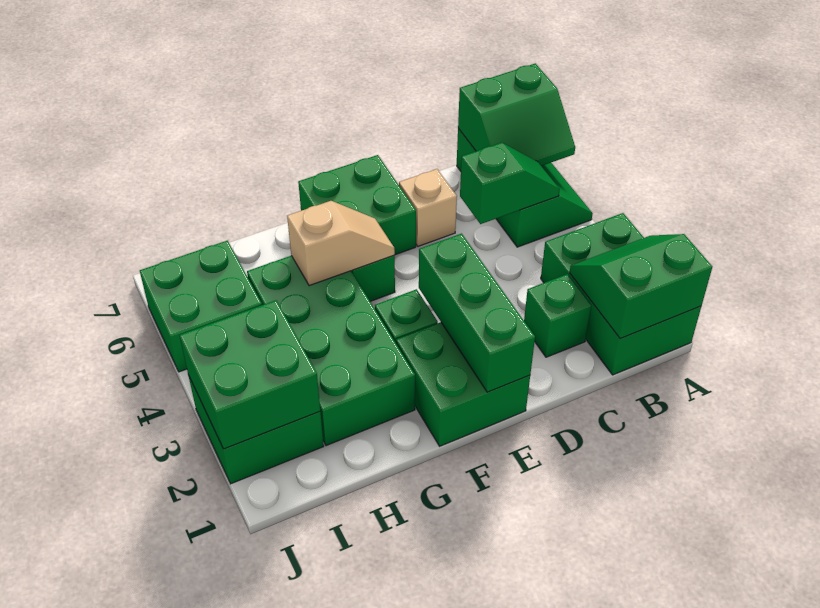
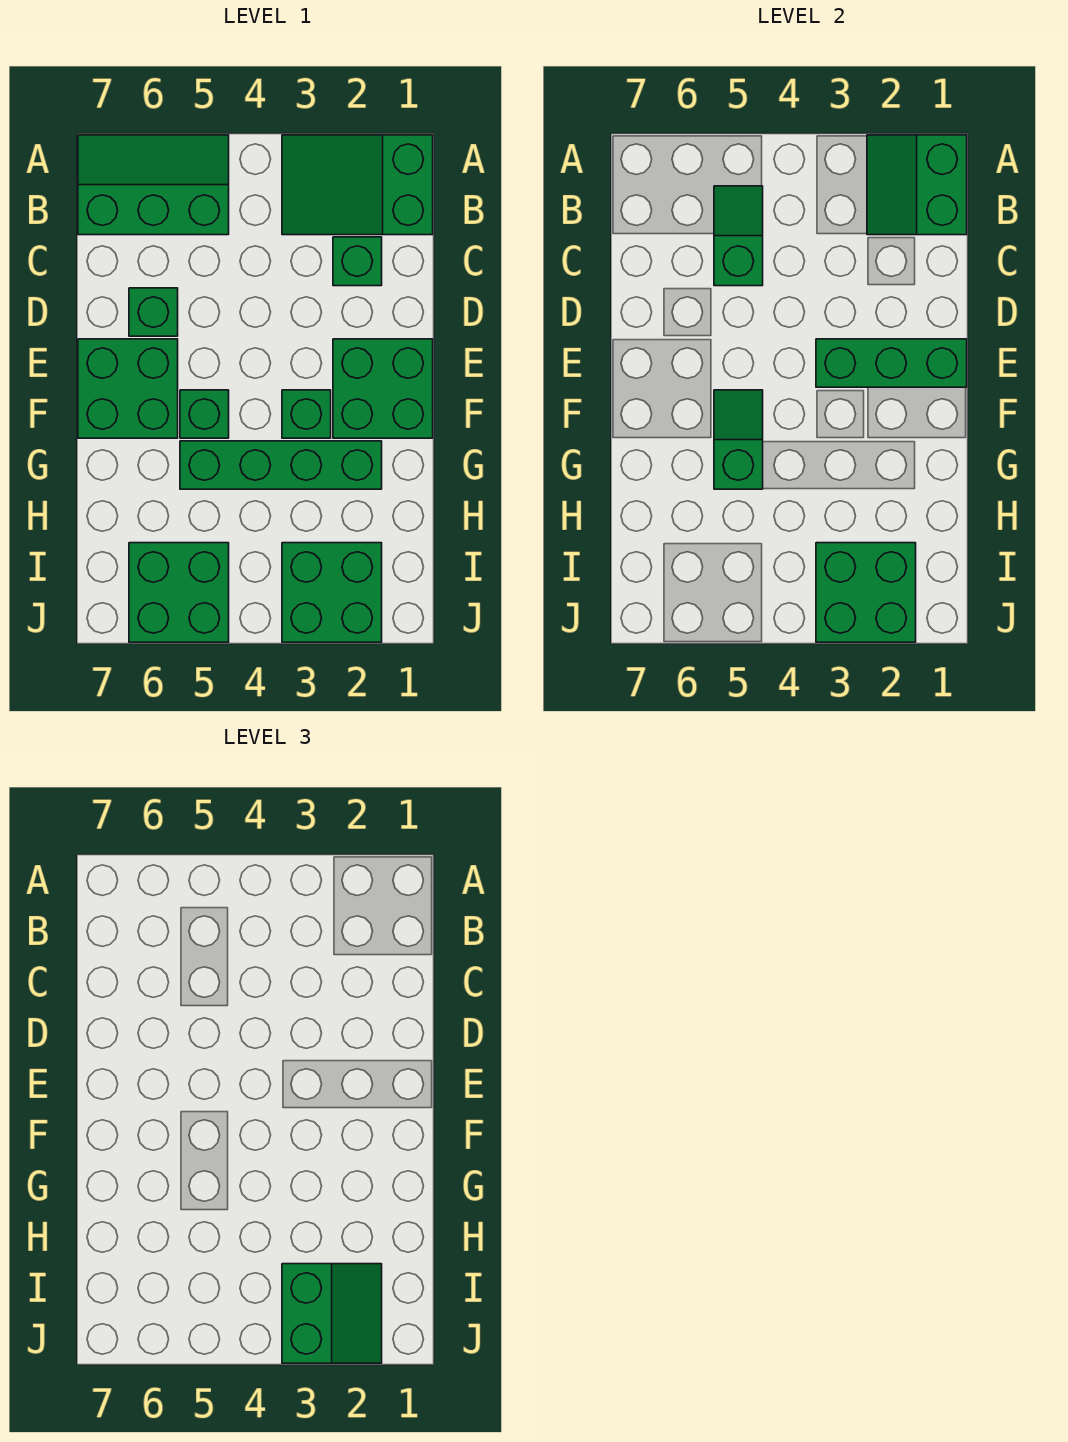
green brick A1:B3 level 1 -> green slope A1:B3 level 1 top 1
green slope A6:B7 level 2 top 7 -> green slope I2:J3 level 3 top 3
tan brick D6 level 1 -> green brick D6 level 1
tan slope F5:G5 level 2 top G -> green slope F5:G5 level 2 top G
green brick G2:H5 level 1 -> green brick G2:G5 level 1

